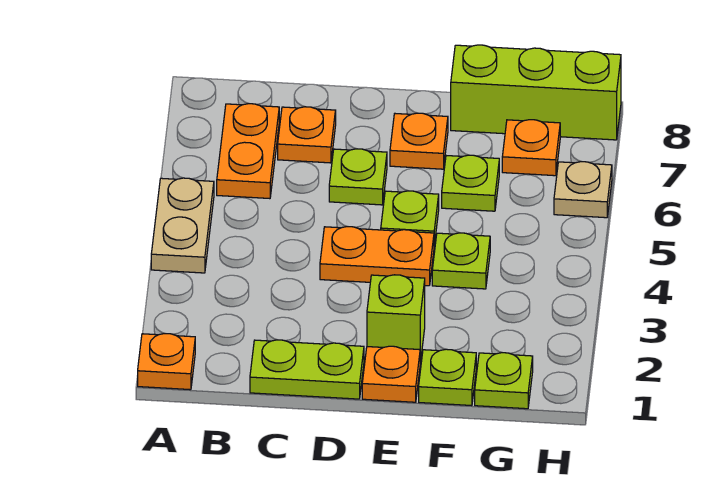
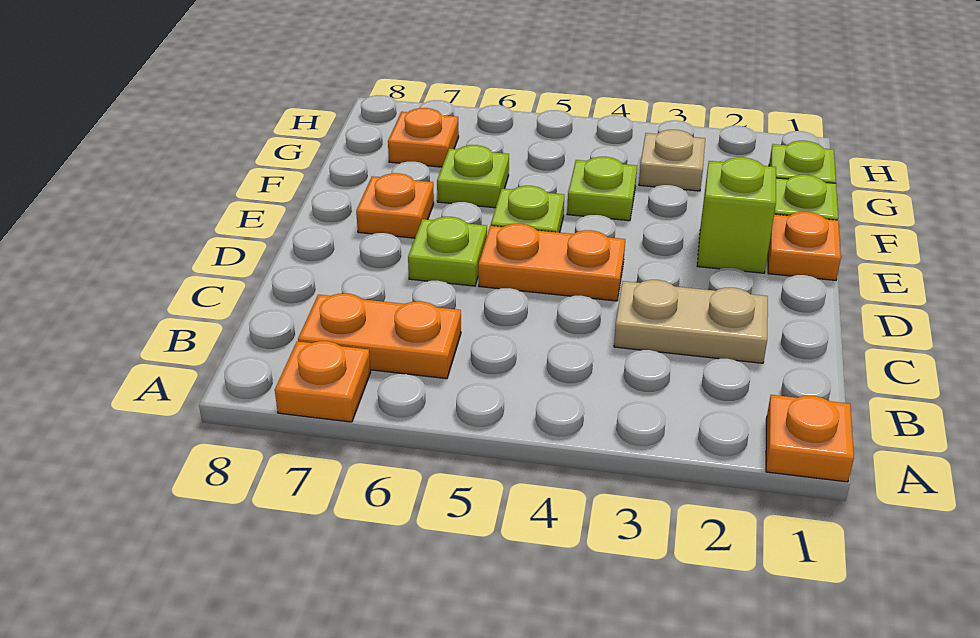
tan plate A4:A5 level 1 -> tan plate C2:C3 level 1
lime plate C1:D1 level 1 -> none
orange plate C7 level 1 -> orange plate A7 level 1
orange plate D4:E4 level 1 -> orange plate D4:D5 level 1
lime brick F8:H8 level 1 -> none
tan plate H6 level 1 -> tan plate G3 level 1

